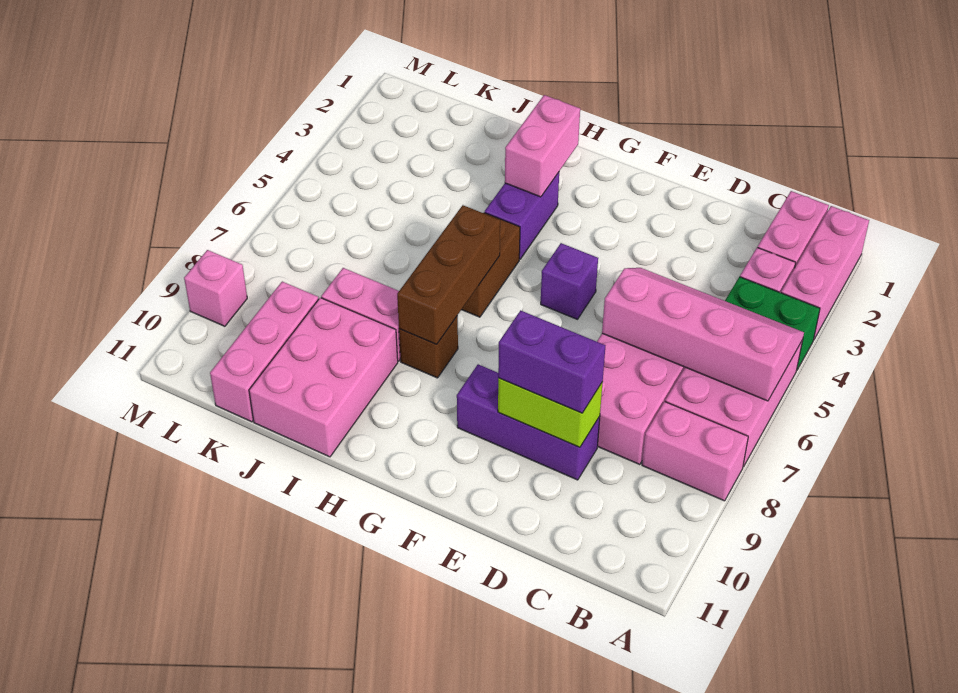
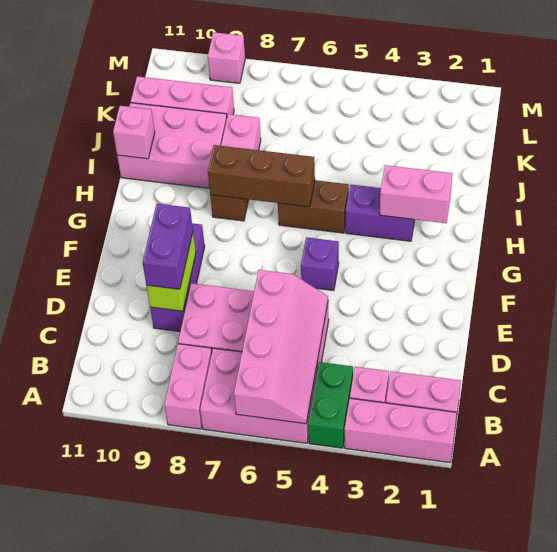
none -> pink brick I11 level 2

